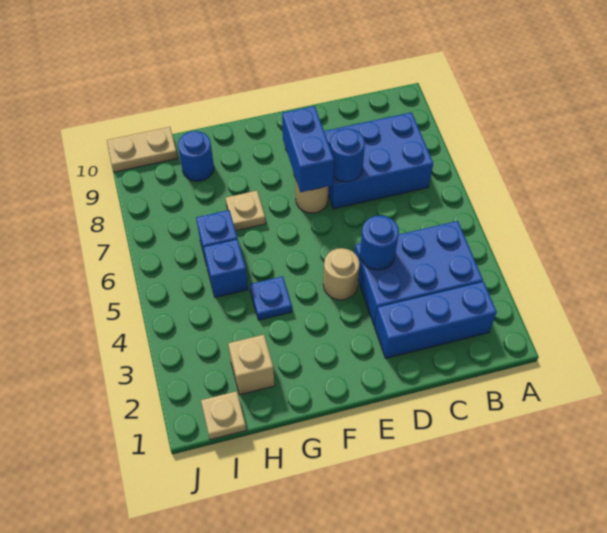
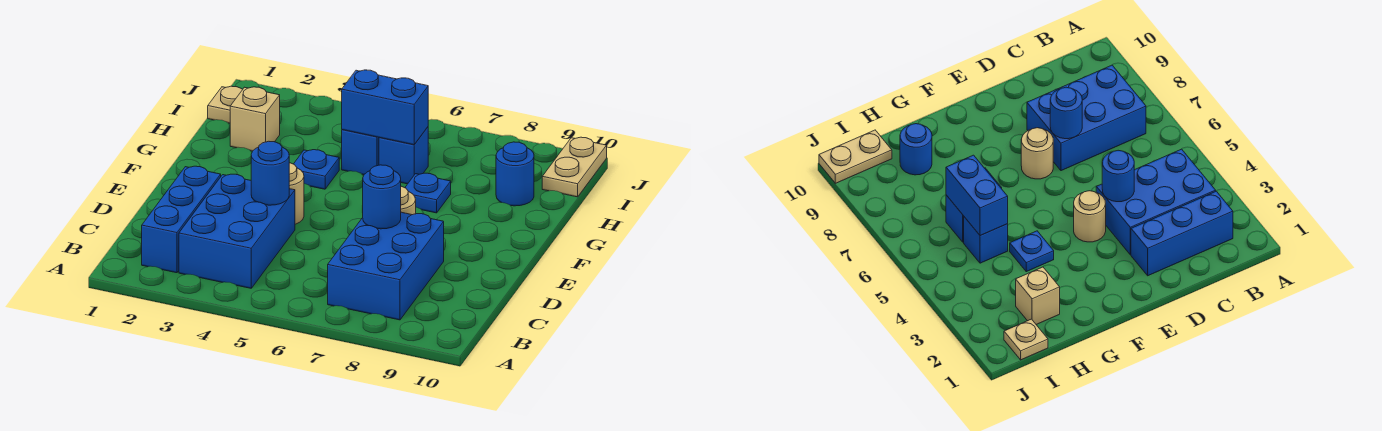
blue brick E7:E8 level 2 -> blue brick H5:H6 level 2
tan plate G7 level 1 -> blue plate G7 level 1

